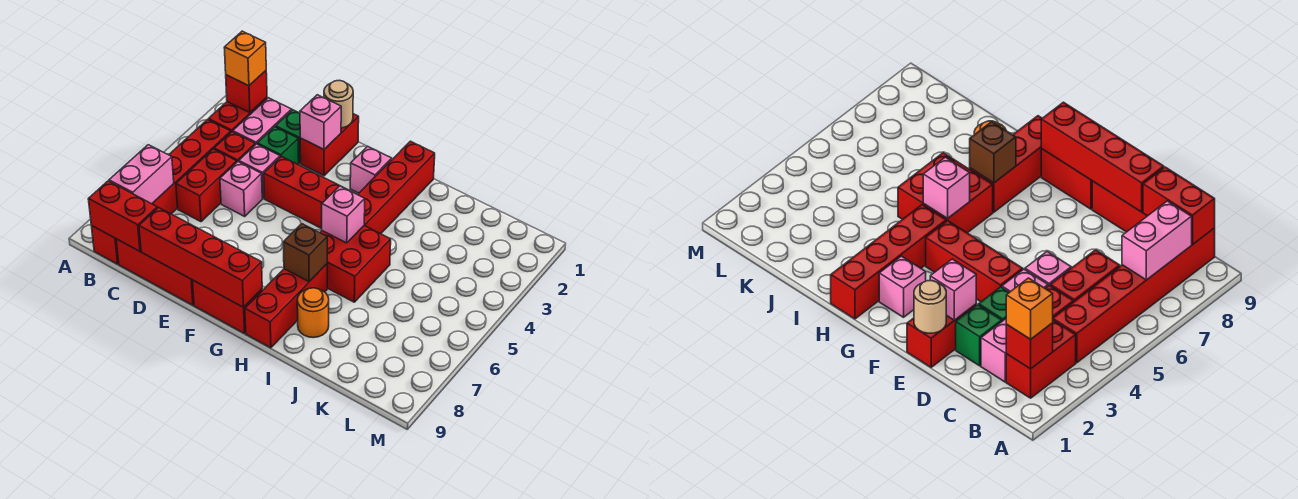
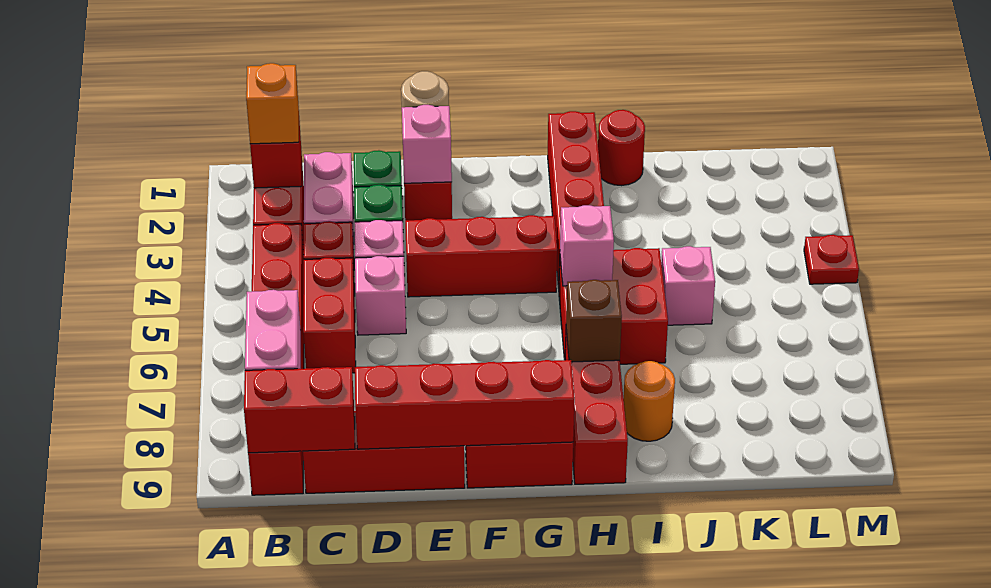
pink brick G2 level 1 -> pink brick J5 level 1
none -> red round brick I1 level 1
none -> red plate M4 level 1

